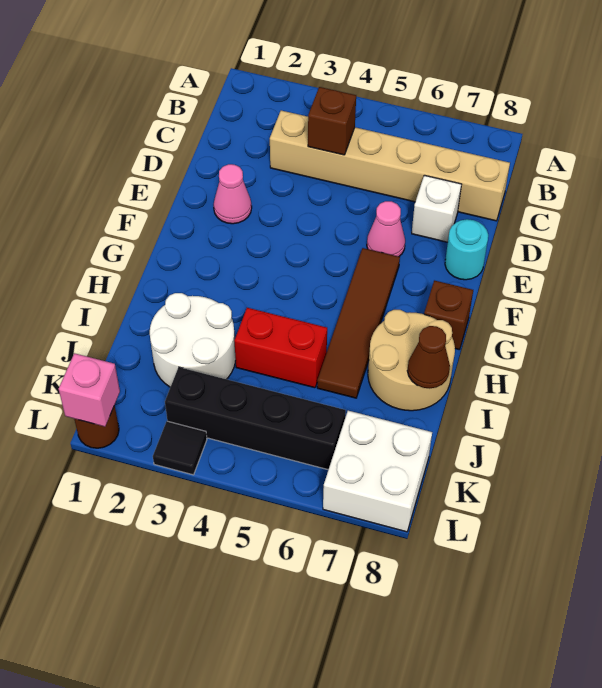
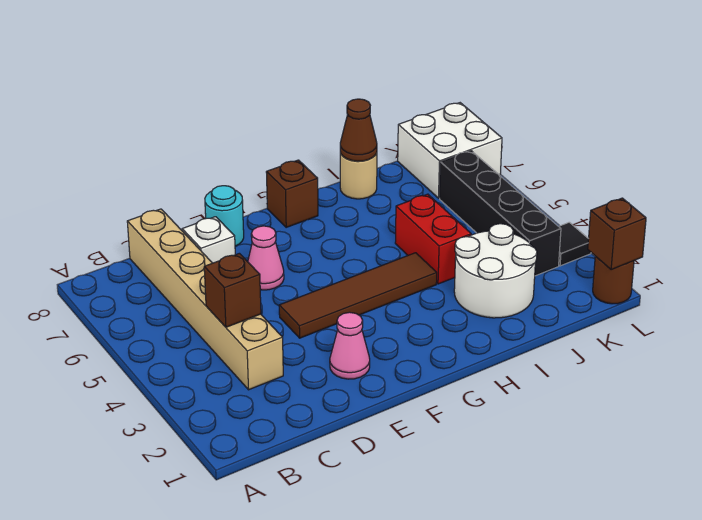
brown tile F6:I6 level 1 -> brown tile E4:H4 level 1
tan round brick H7:I8 level 1 -> tan round brick I8 level 1
pink brick L1 level 2 -> brown brick L1 level 2

